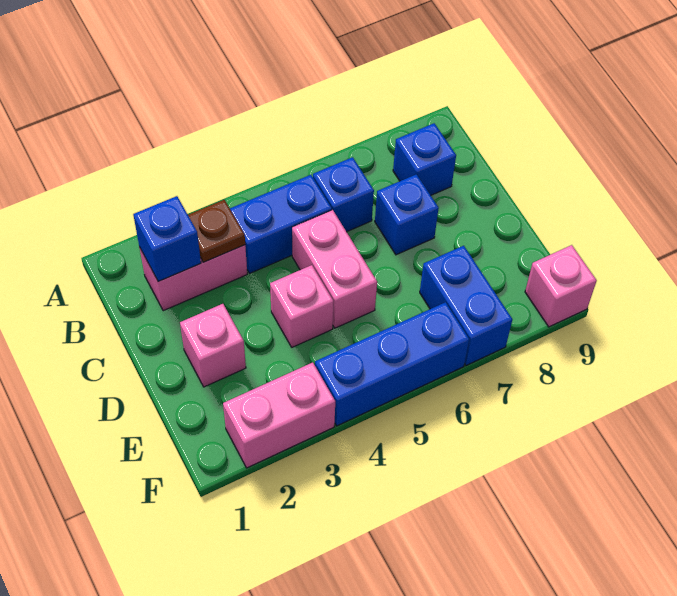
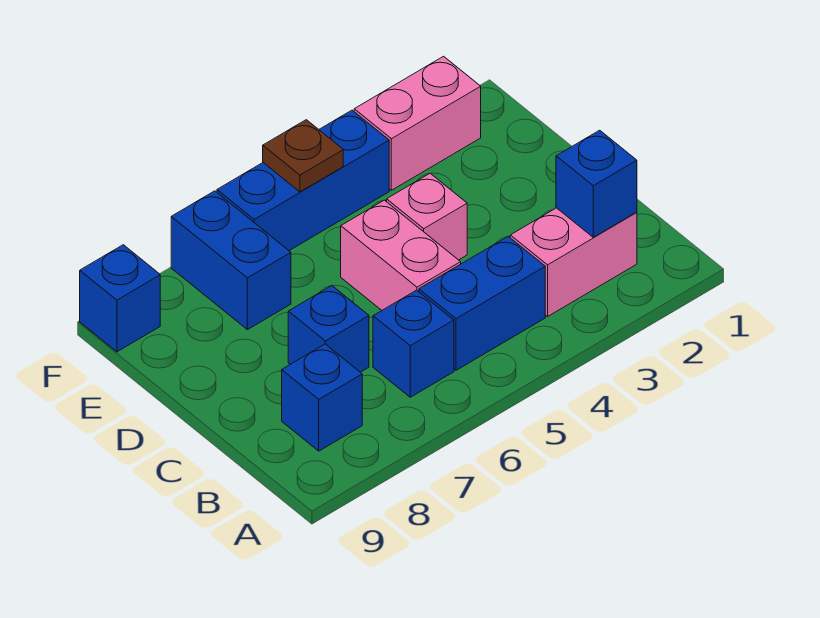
brown plate B3 level 2 -> brown plate F5 level 2
pink brick D2 level 1 -> none
pink brick F9 level 1 -> blue brick F9 level 1

